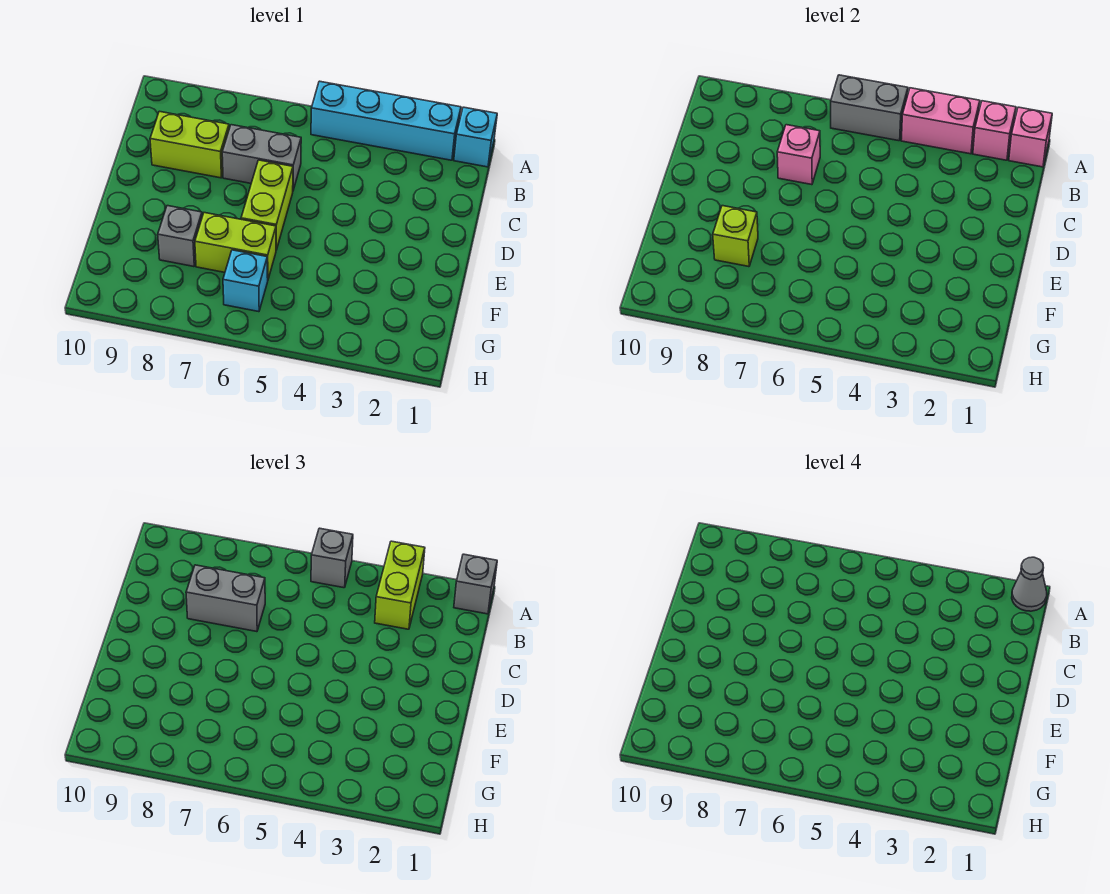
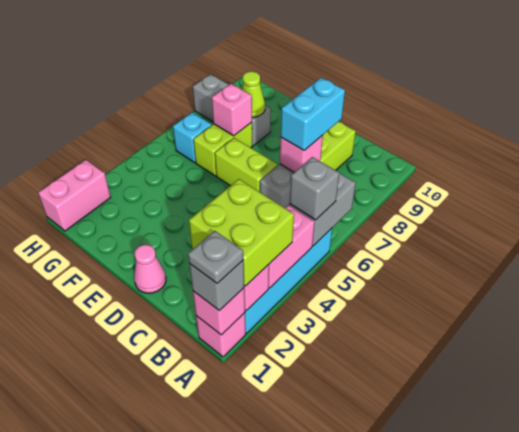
cyan brick A1 level 1 -> pink brick A1 level 1
grey cone A1 level 4 -> grey plate A1 level 4
lime brick A3:B3 level 3 -> lime brick A2:B3 level 3
grey brick C7:C8 level 3 -> cyan brick C7:C8 level 3
none -> pink cone D1 level 1
none -> pink brick F7 level 2
grey brick F8 level 1 -> grey brick F8:H8 level 1
lime brick F8 level 2 -> lime cone F8 level 2
none -> pink brick H1:H2 level 1

